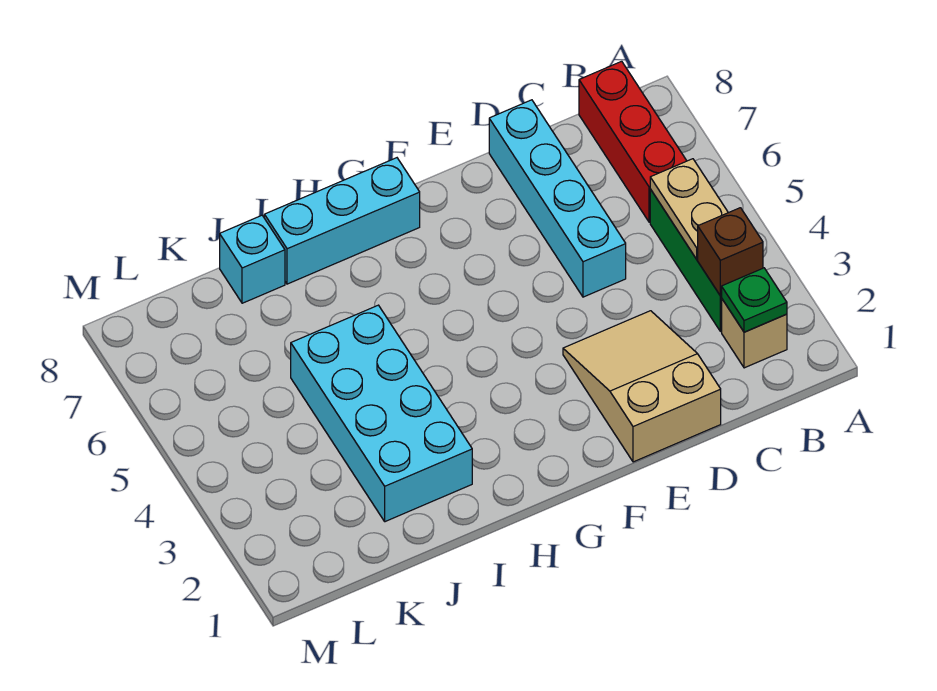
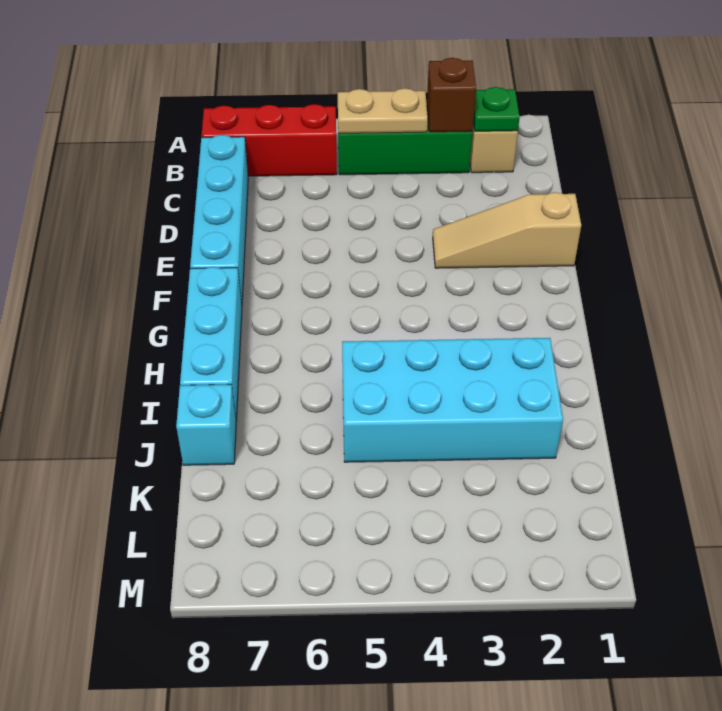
tan slope D1:E3 level 1 top 1 -> tan slope E1:E3 level 1 top 1
cyan brick D5:D8 level 1 -> cyan brick C8:F8 level 1

